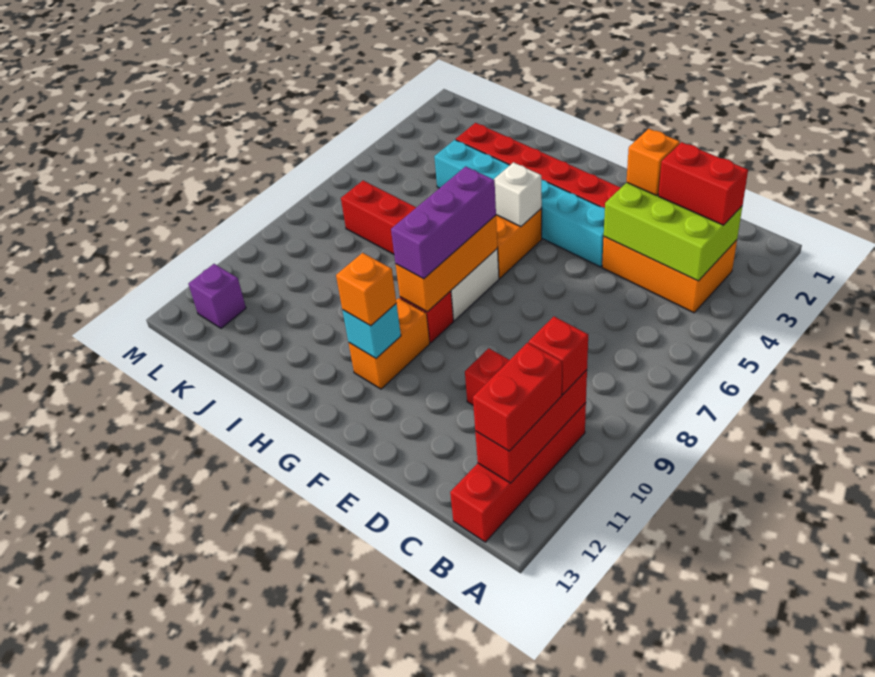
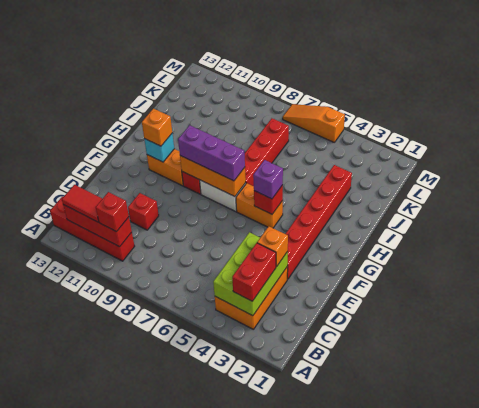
red brick B11:B12 level 3 -> red tile B11:B12 level 3
cyan brick E4:J4 level 1 -> none
white brick G5 level 2 -> red brick G5 level 2
purple brick L12 level 1 -> purple brick G5 level 3
none -> orange slope M5:M7 level 1 top 5

